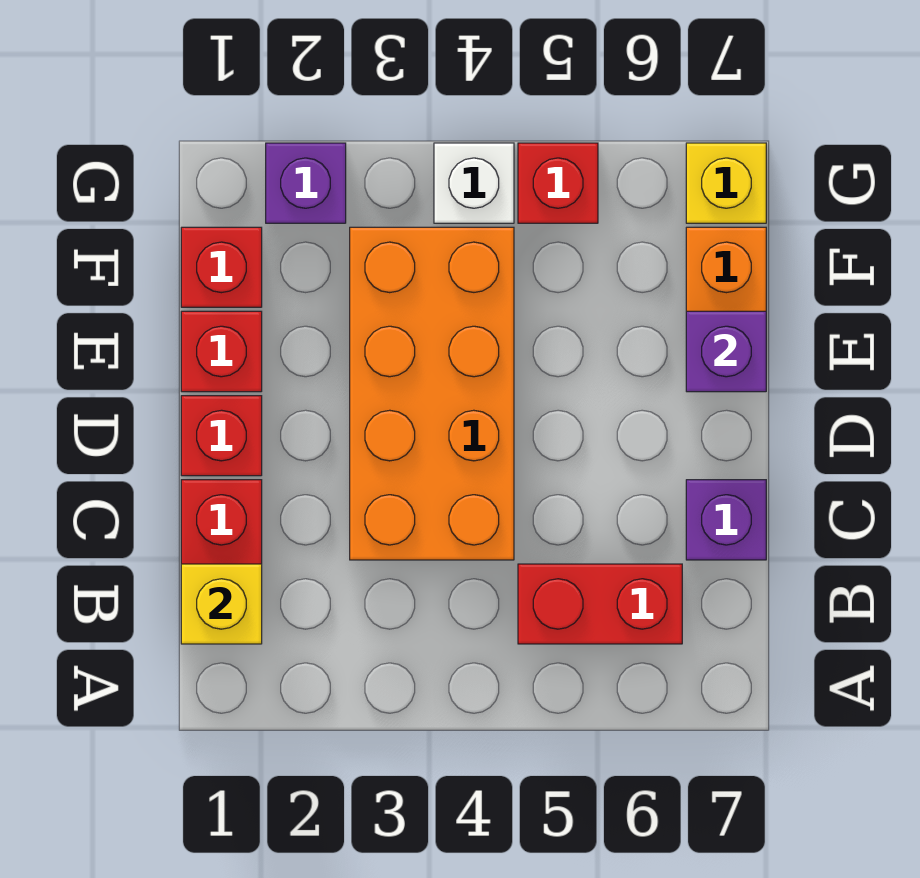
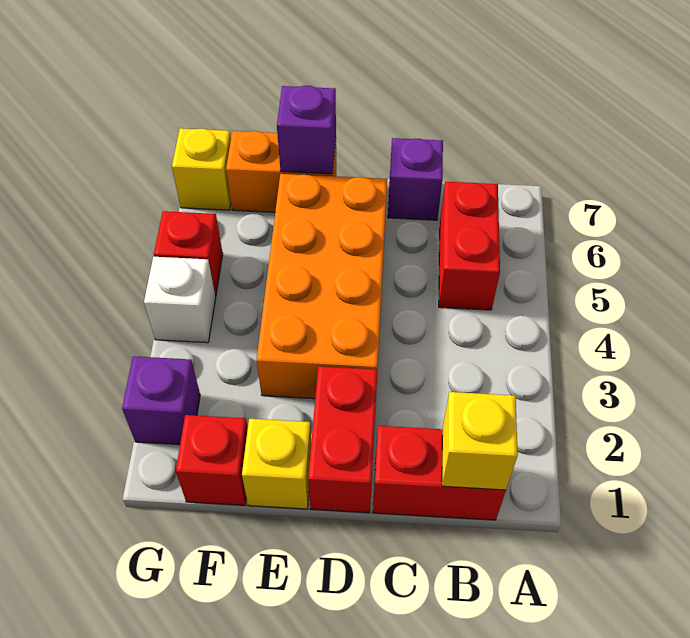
orange brick C3:F4 level 1 -> orange brick D3:E6 level 1
red brick D1 level 1 -> red brick D1:D2 level 1
red brick E1 level 1 -> yellow brick E1 level 1

